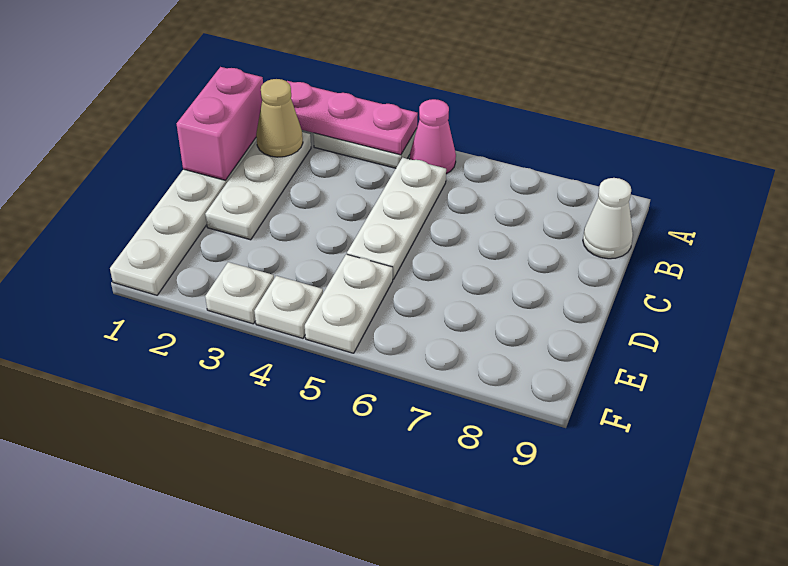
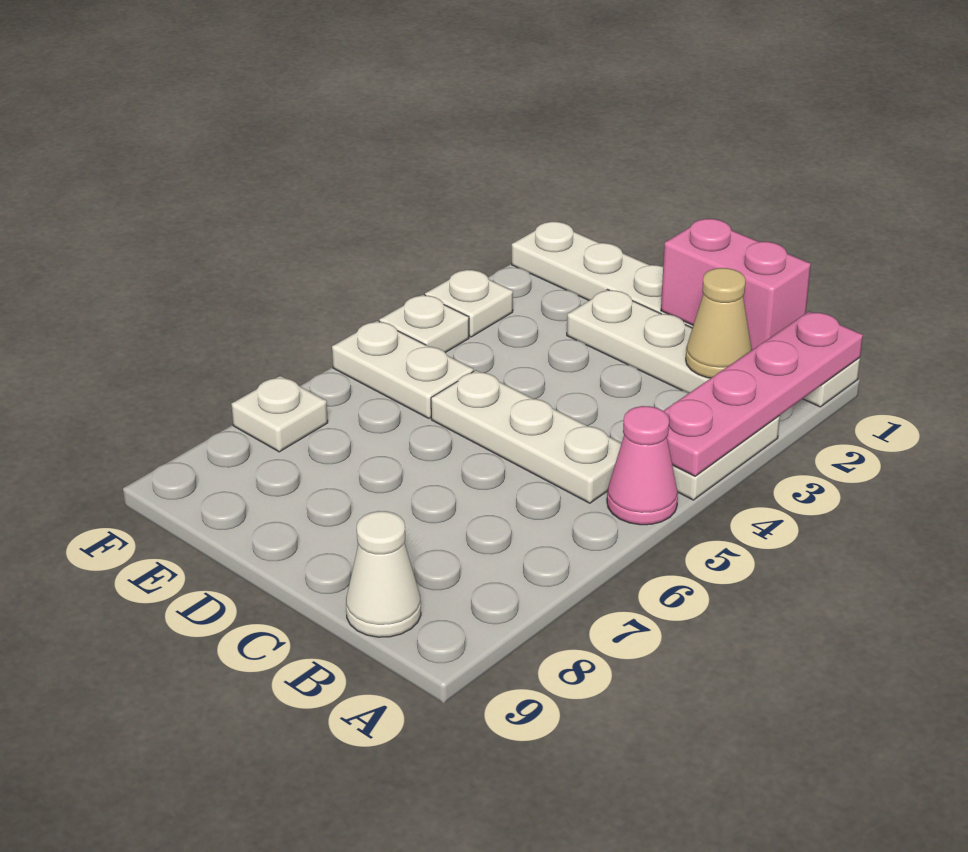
pink plate A2:A4 level 2 -> pink plate A1:A4 level 2
none -> white plate F7 level 1

